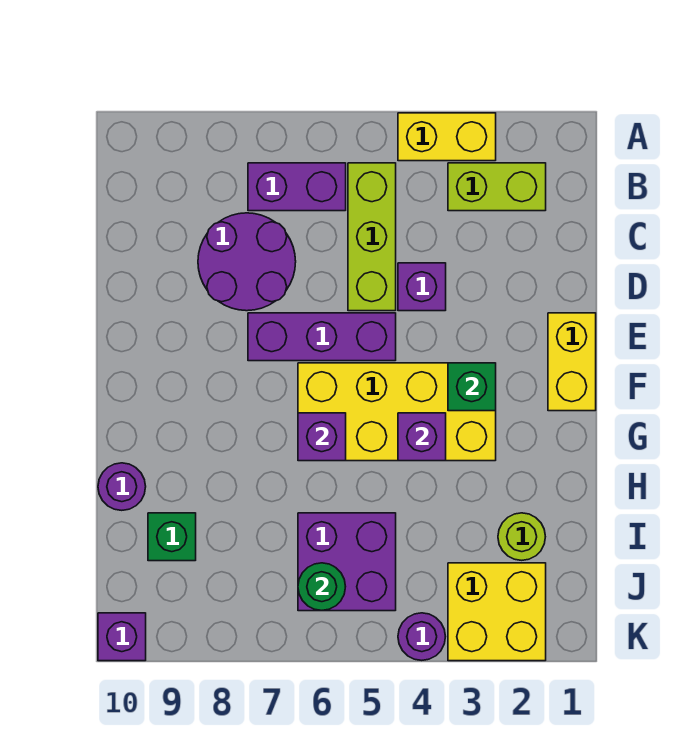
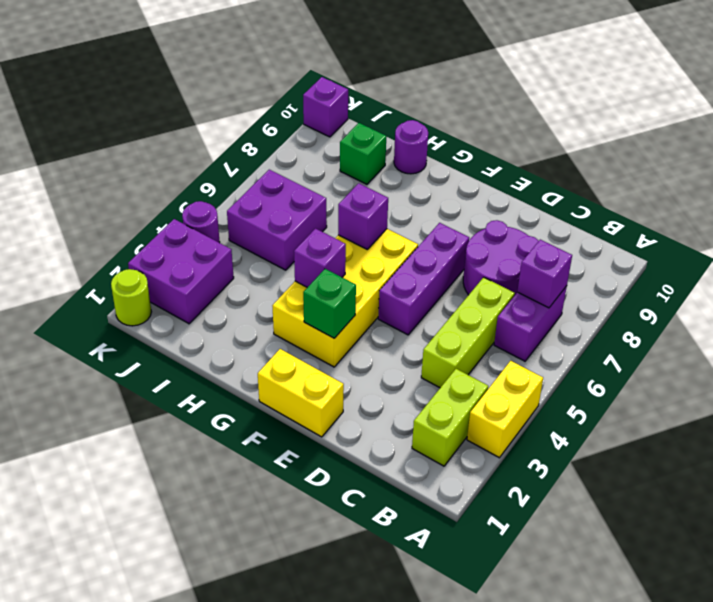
lime brick B5:D5 level 1 -> lime brick C4:C6 level 1
purple brick D4 level 1 -> purple brick B7 level 2
lime round brick I2 level 1 -> lime round brick K1 level 1
yellow brick J2:K3 level 1 -> purple brick J2:K3 level 1
green round brick J6 level 2 -> none

